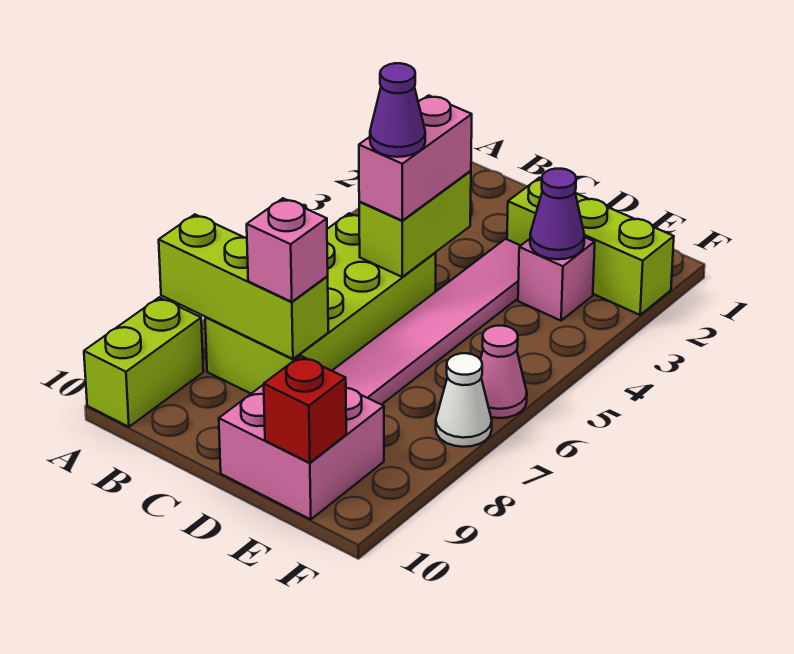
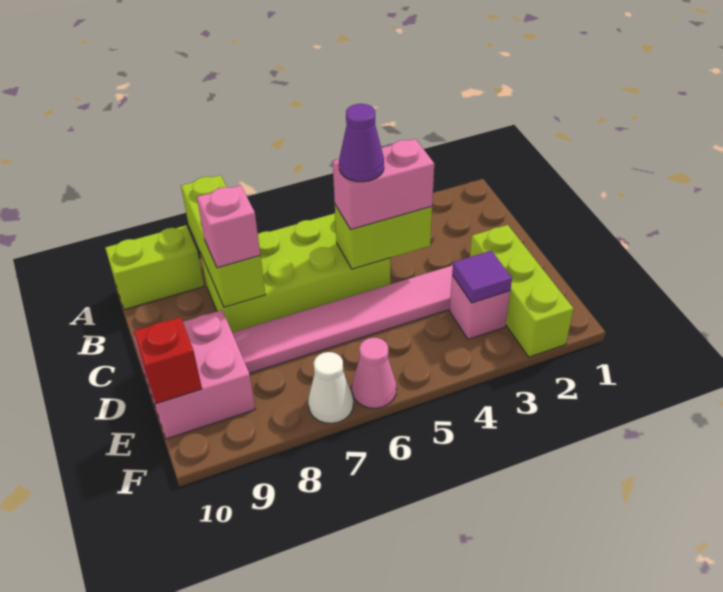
purple cone E3 level 2 -> purple tile E3 level 2

